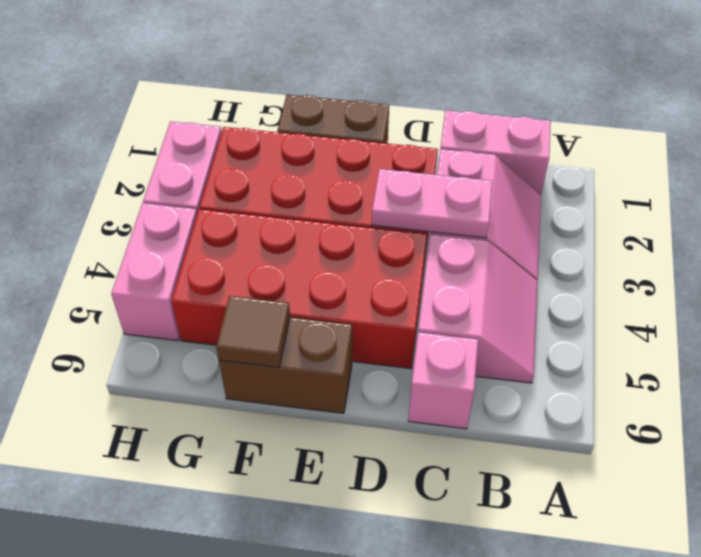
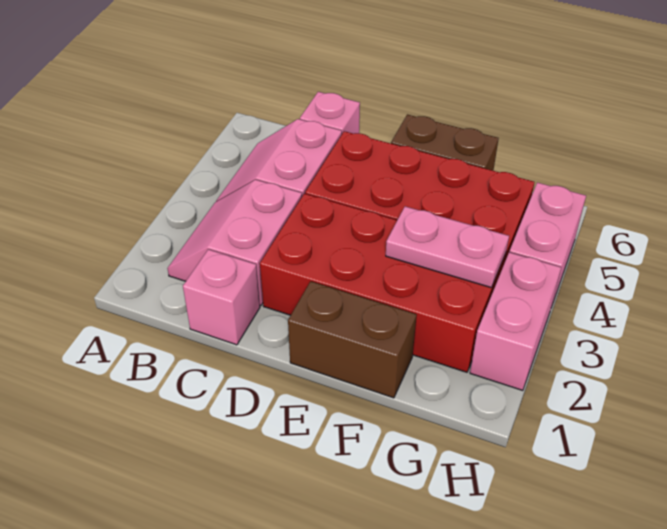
pink brick B1:C1 level 1 -> pink brick C1 level 1
pink plate C3:D3 level 2 -> pink plate F3:G3 level 2
brown tile F6 level 2 -> none

